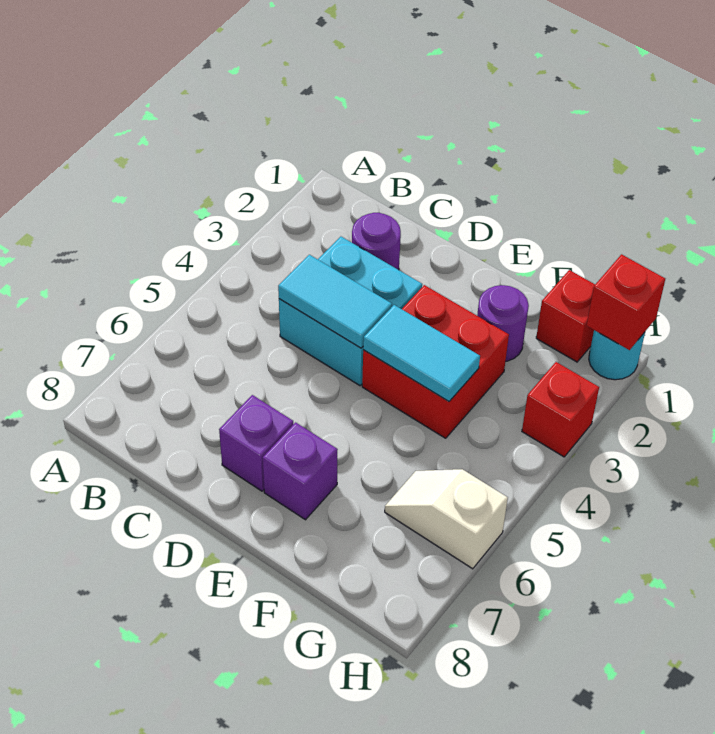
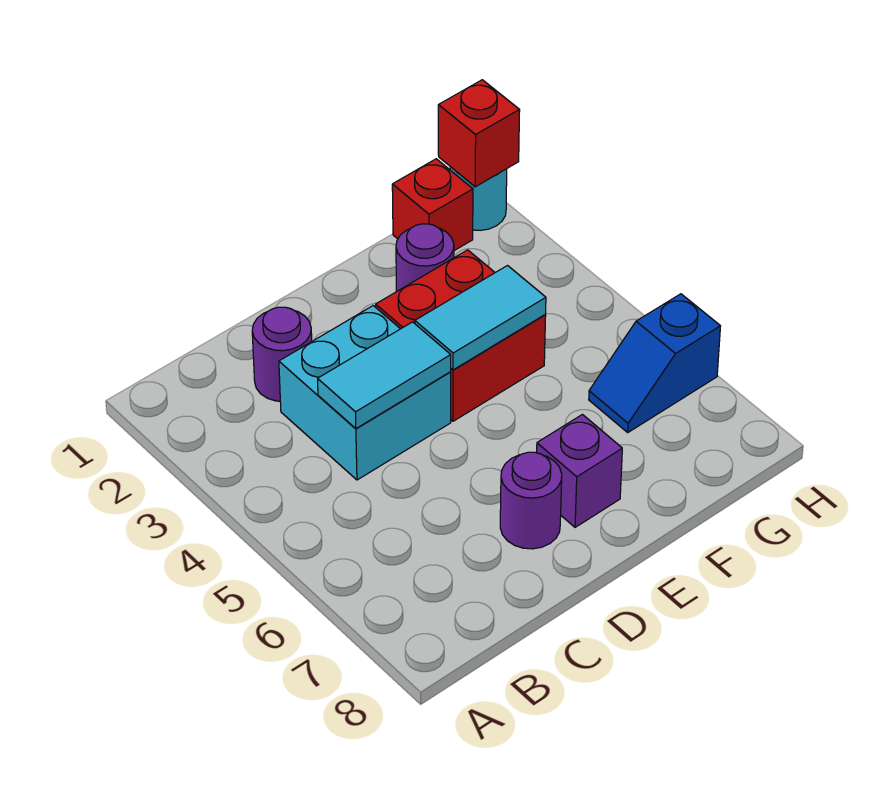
purple brick D7 level 1 -> purple round brick D7 level 1
white slope G6:H6 level 1 top H -> blue slope G6:H6 level 1 top H
red brick H3 level 1 -> none

